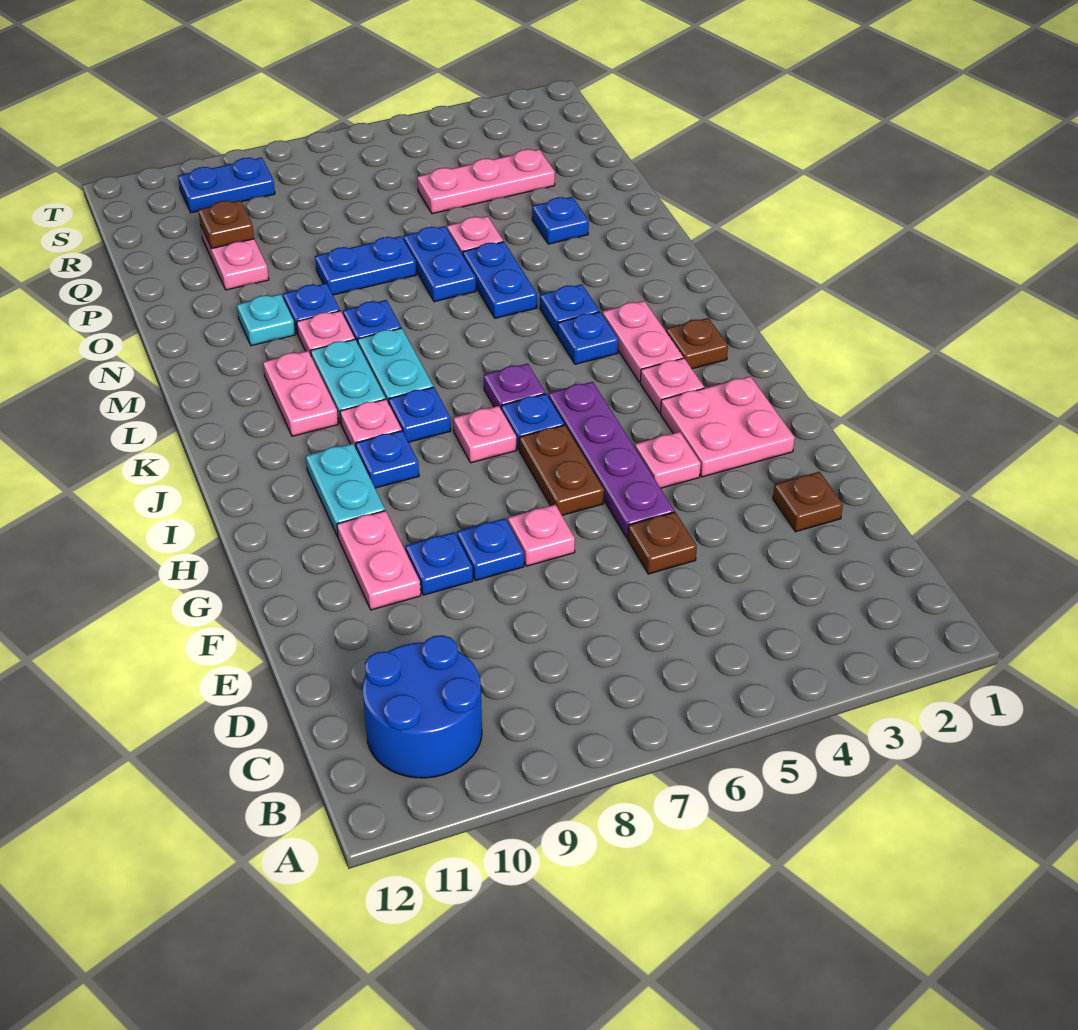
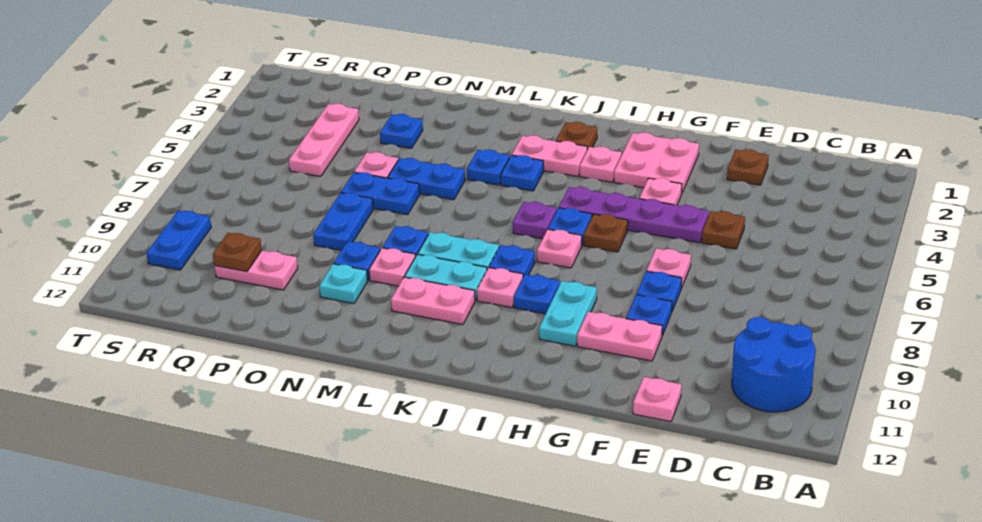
none -> pink plate E12 level 1
brown plate G6:H6 level 1 -> brown plate H6 level 1
cyan plate H10:I10 level 1 -> cyan plate H9:H10 level 1

